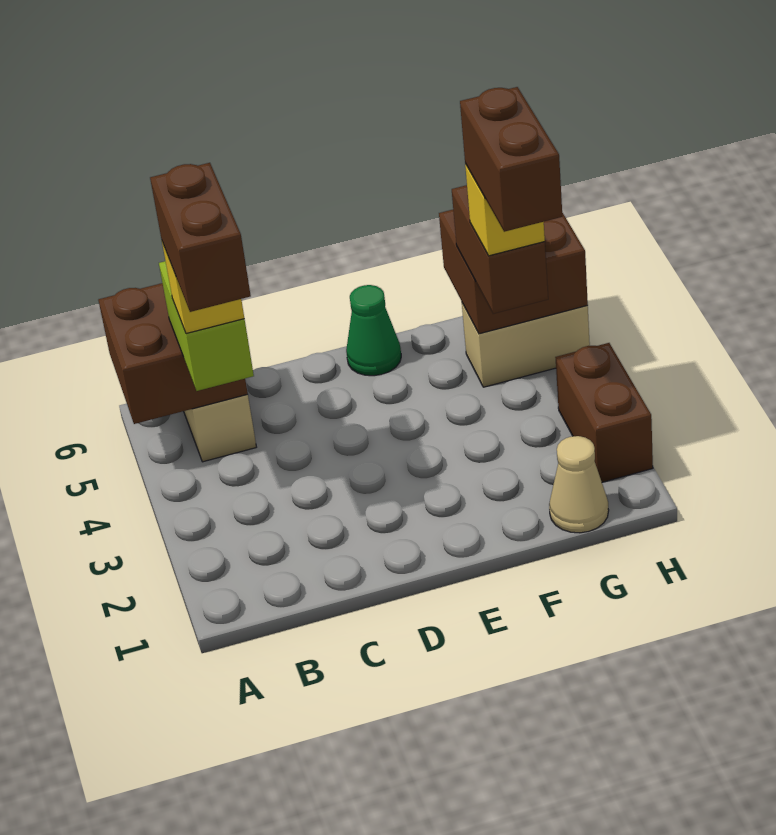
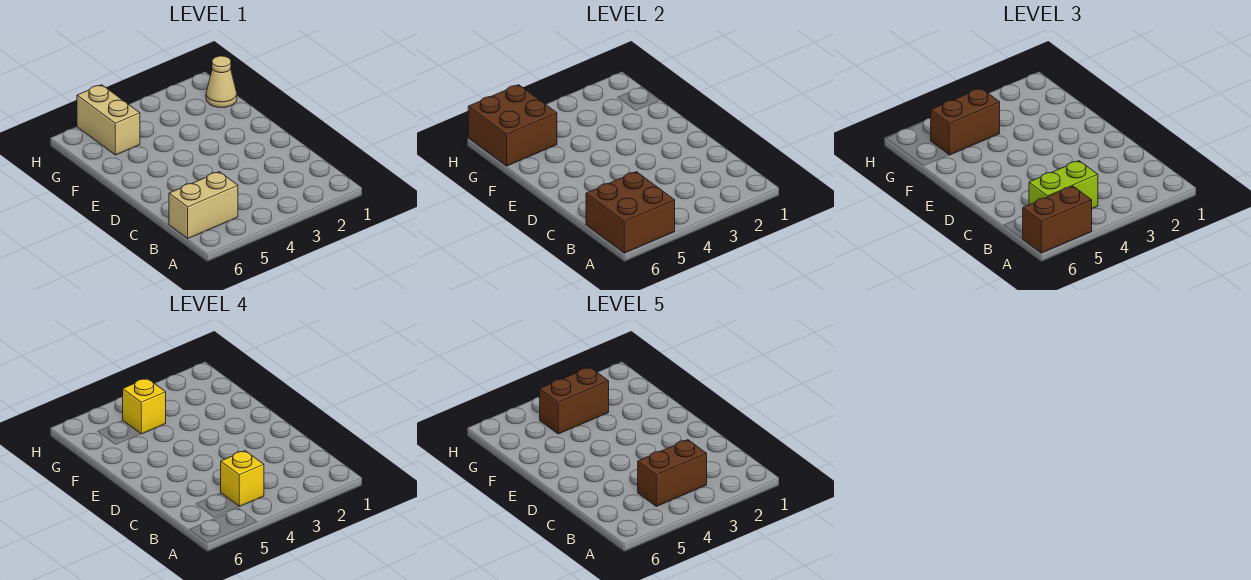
green cone E6 level 1 -> none
brown brick H2:H3 level 1 -> brown brick A5:A6 level 3

